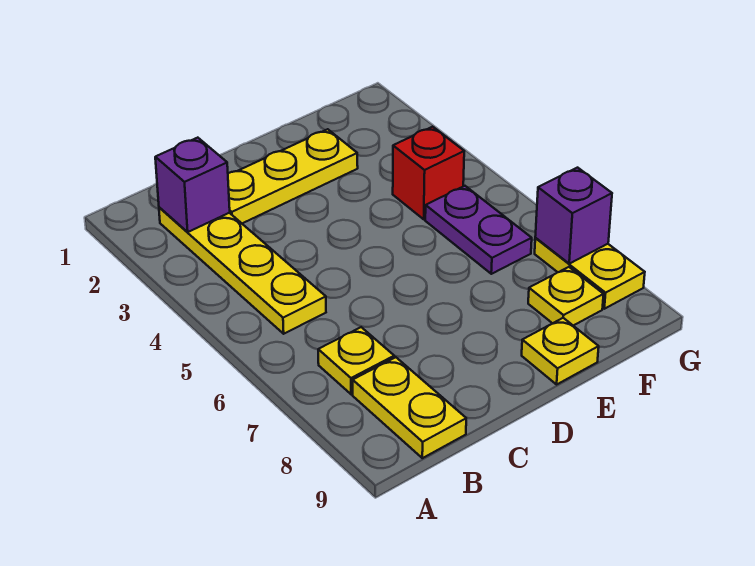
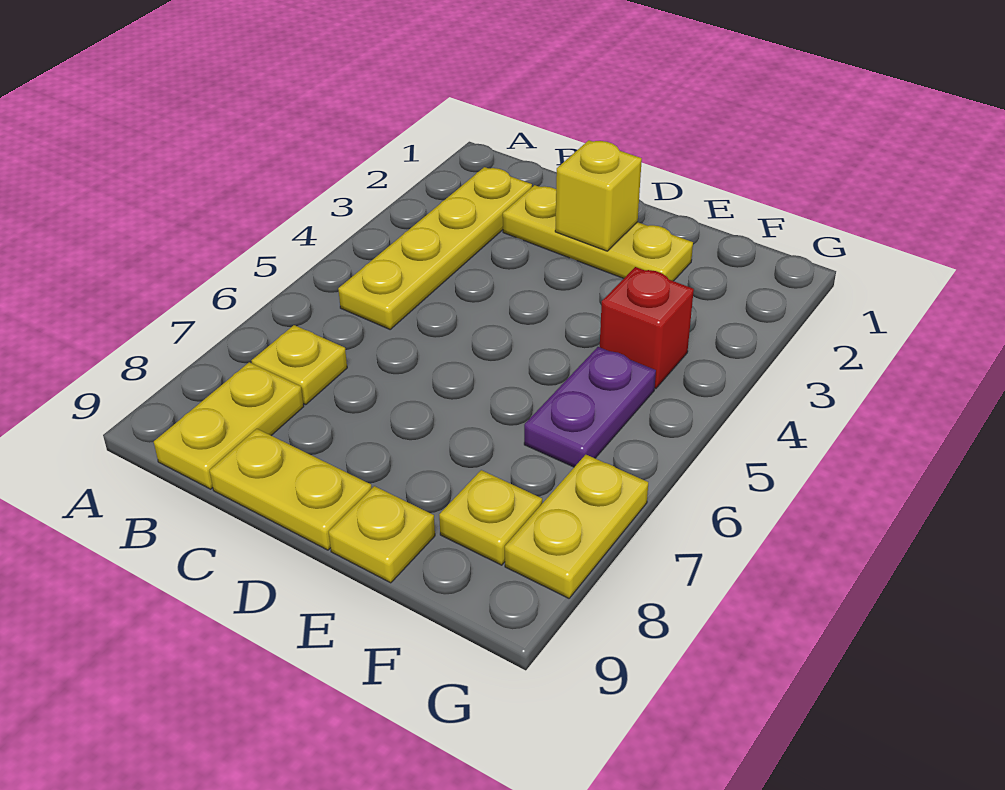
purple brick B2 level 2 -> none
none -> yellow plate C9:D9 level 1
none -> yellow brick D2 level 2
purple brick G7 level 2 -> none

